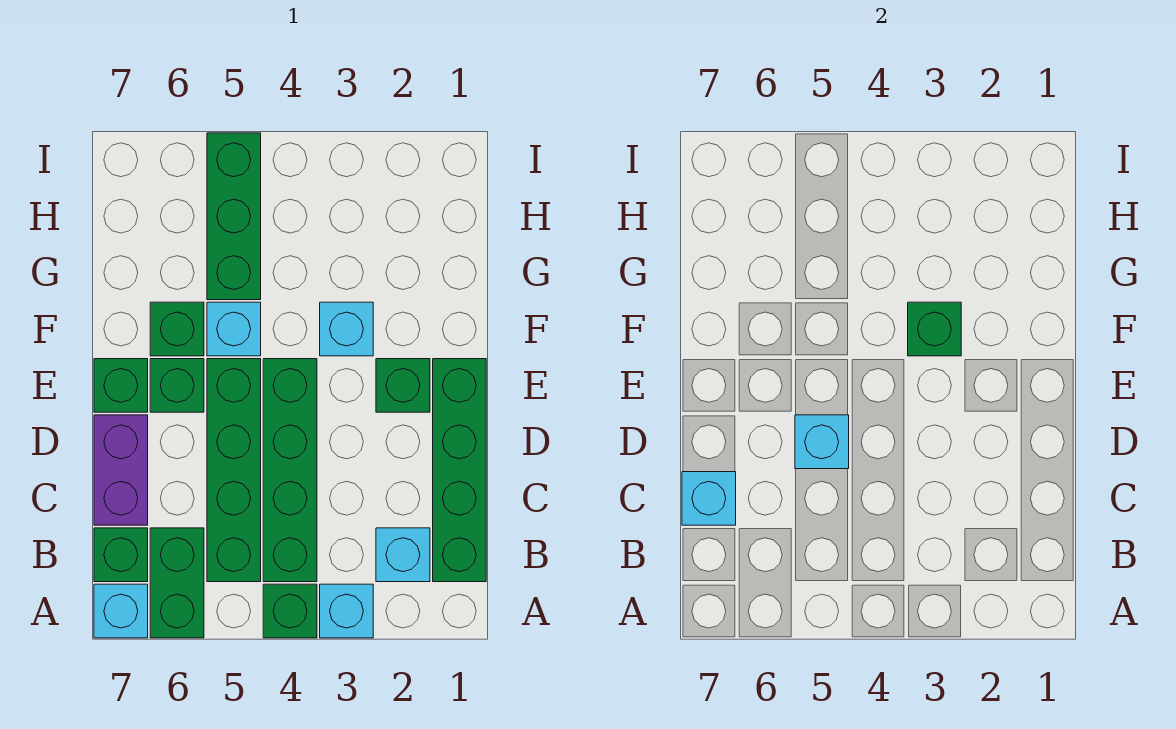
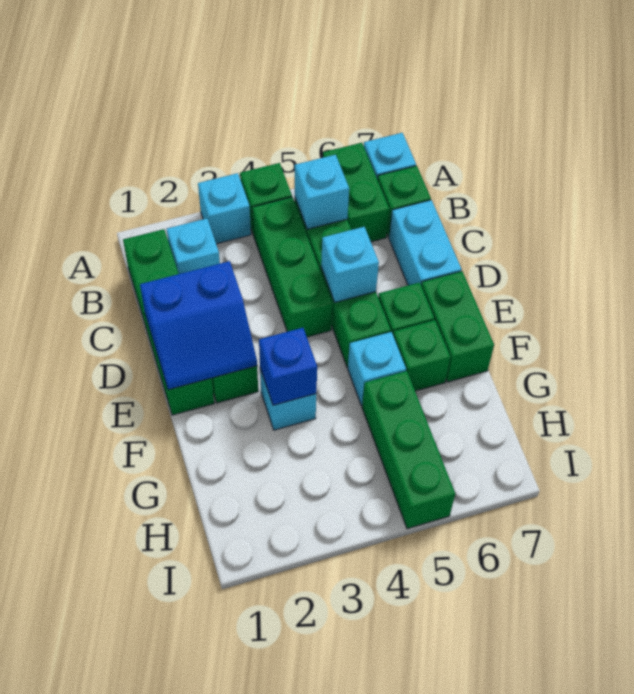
green brick B4:E4 level 1 -> green brick B4:D4 level 1
purple brick C7:D7 level 1 -> cyan brick C7:D7 level 1
cyan brick C7 level 2 -> cyan brick B5 level 2
none -> blue slope D1:E2 level 2 top D
green brick E7 level 1 -> green brick E7:F7 level 1
green brick F3 level 2 -> blue brick F3 level 2

